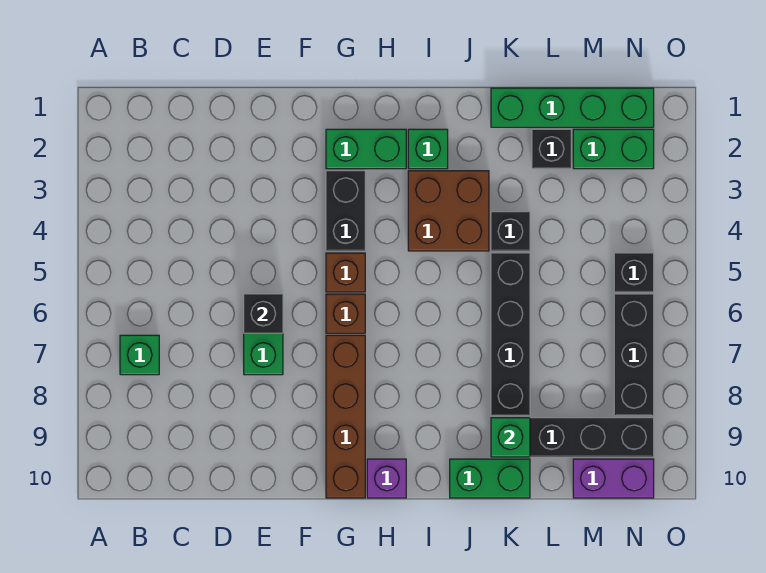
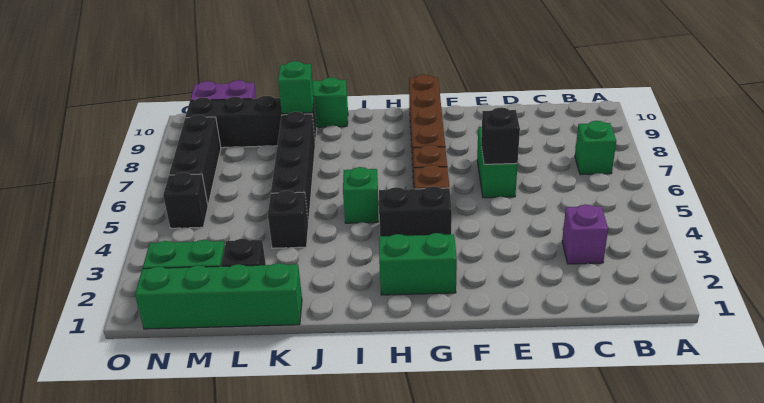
black brick G3:G4 level 1 -> black brick G4:H4 level 1
purple brick H10 level 1 -> purple brick C3 level 1
green brick I2 level 1 -> green brick I5 level 1
brown brick I3:J4 level 1 -> none

